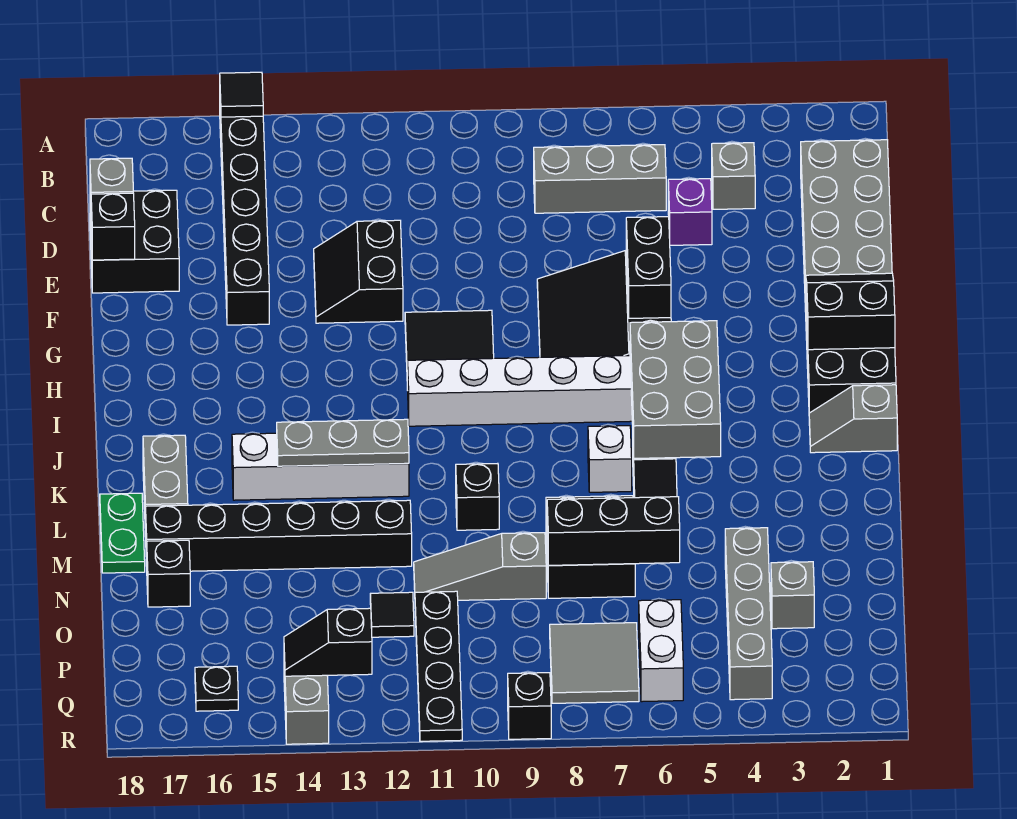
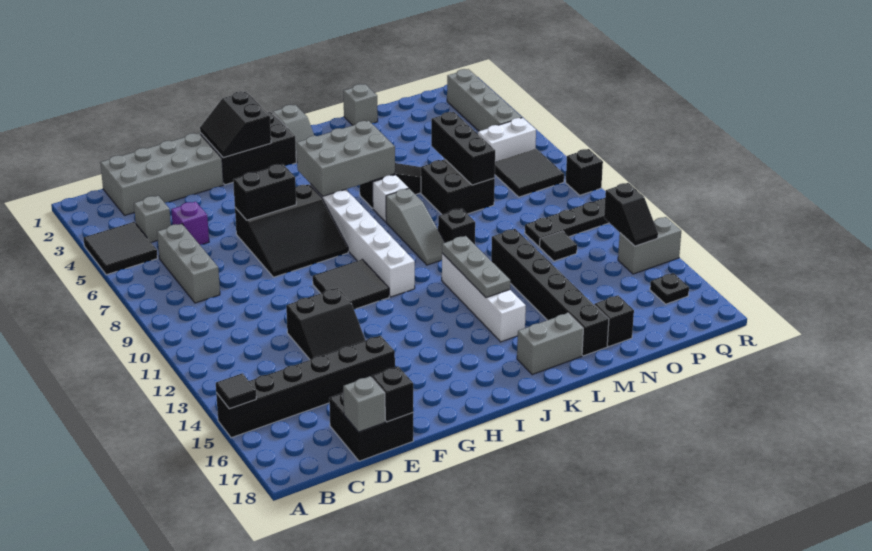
none -> black tile A4:B5 level 1
green plate L18:M18 level 1 -> none
grey brick N4:Q4 level 1 -> grey brick Q2:Q5 level 1
grey slope N9:N11 level 1 top 9 -> grey slope K8:K10 level 1 top 8
grey brick O3 level 1 -> grey brick M1 level 1
grey tile P7:Q8 level 1 -> black tile P7:Q8 level 1

